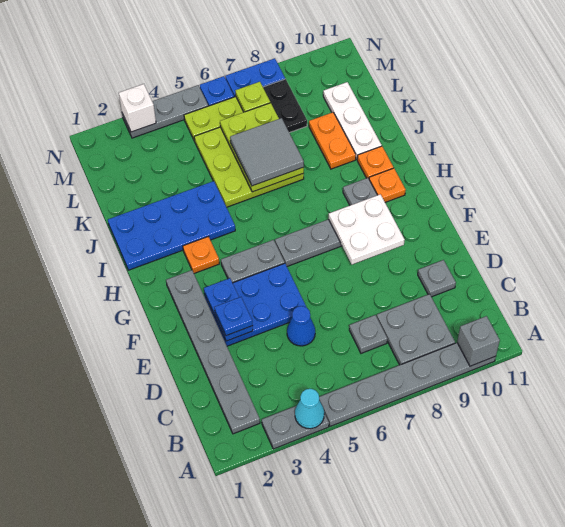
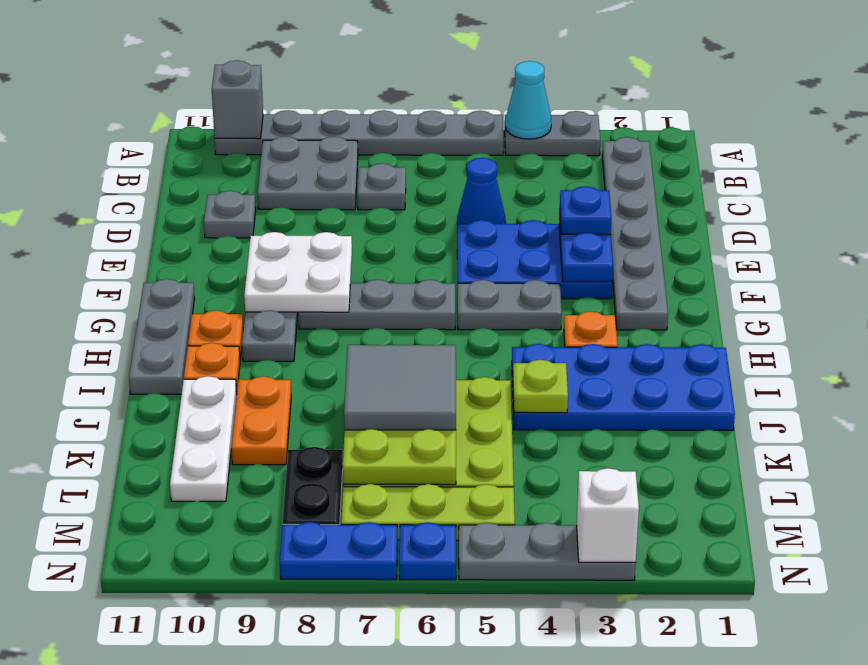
none -> grey plate G11:I11 level 1
lime plate M7 level 2 -> lime plate J4 level 2

